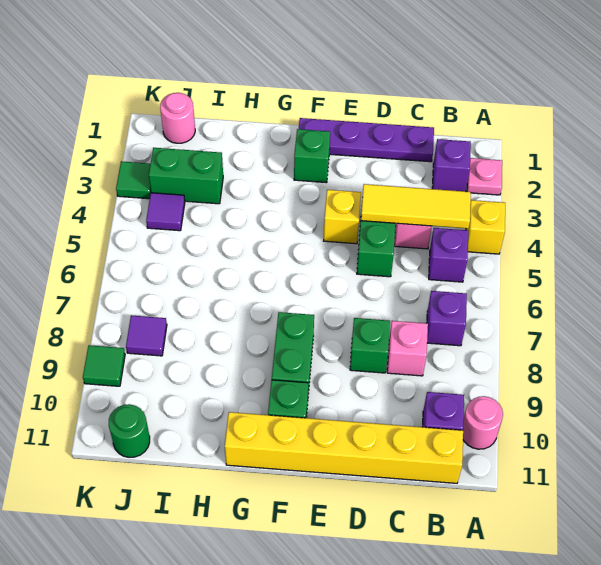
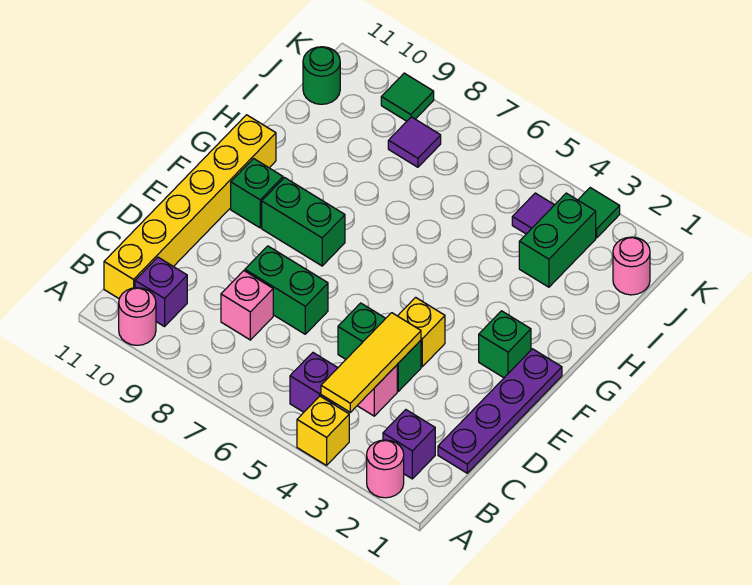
pink plate A2 level 1 -> pink round brick A2 level 1
purple brick B7 level 1 -> none
green brick D8 level 1 -> green brick D7:D8 level 1

